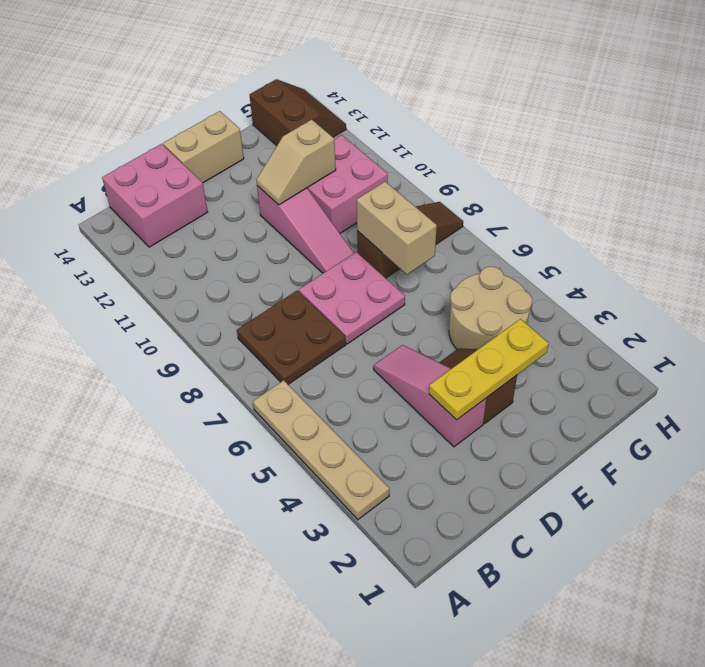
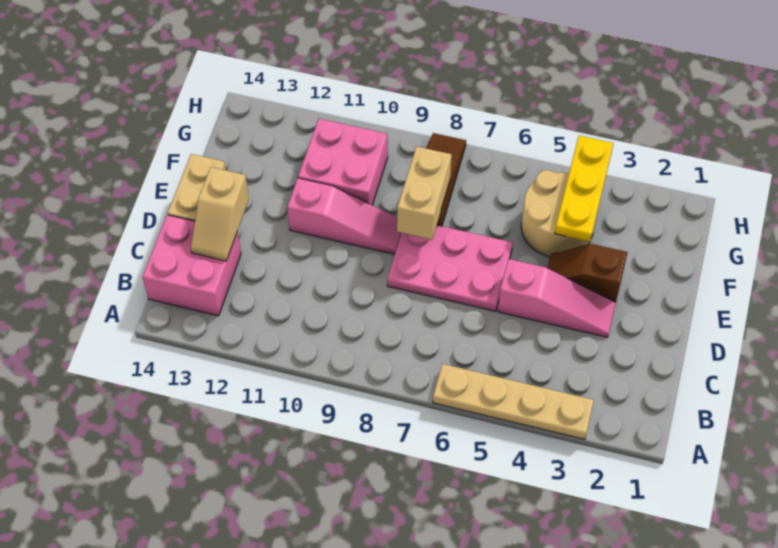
brown plate B7:C8 level 1 -> none
pink slope D3:D5 level 1 top 3 -> pink slope D3:D5 level 1 top 5
yellow plate D3:F3 level 2 -> yellow plate F4:H4 level 2
pink plate D7:E8 level 1 -> pink plate D6:E8 level 1
tan slope E11:F11 level 2 top F -> tan slope C13:D13 level 2 top D
tan brick F7:F8 level 2 -> tan brick E8:F8 level 2
brown slope G13:H14 level 1 top G -> none

